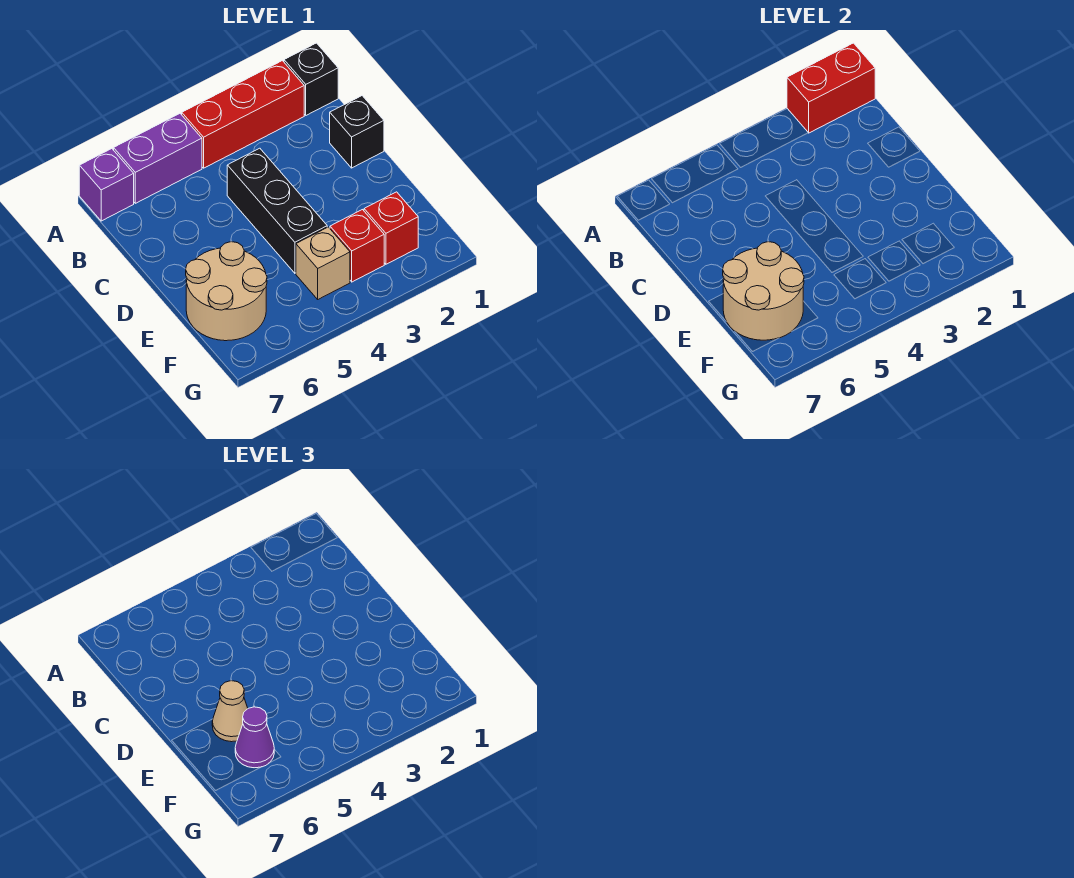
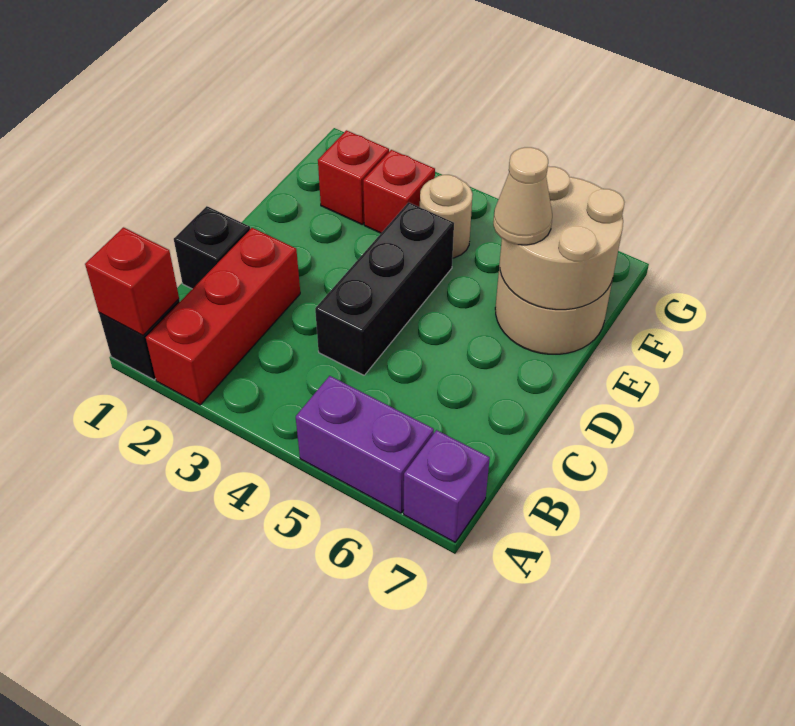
red brick A1:A2 level 2 -> red brick A1 level 2
red brick A2:A4 level 1 -> red brick A2:C2 level 1
tan brick F4 level 1 -> tan round brick F4 level 1
purple cone F6 level 3 -> none

